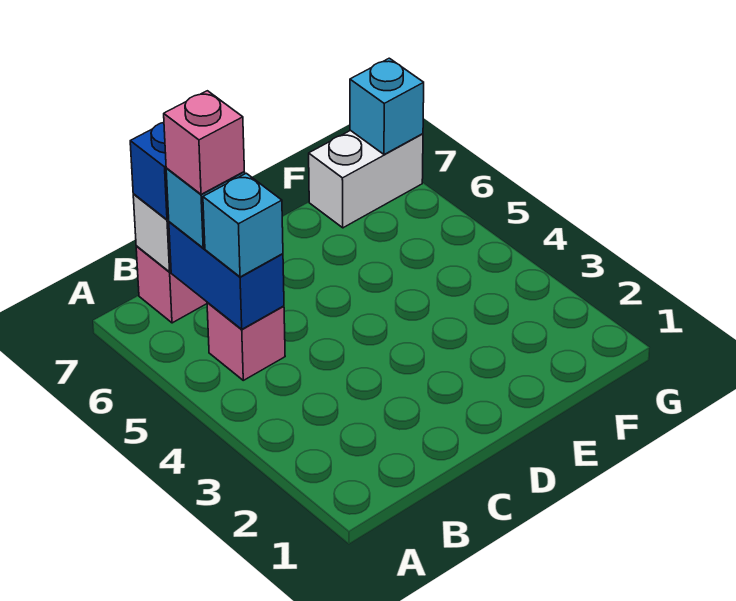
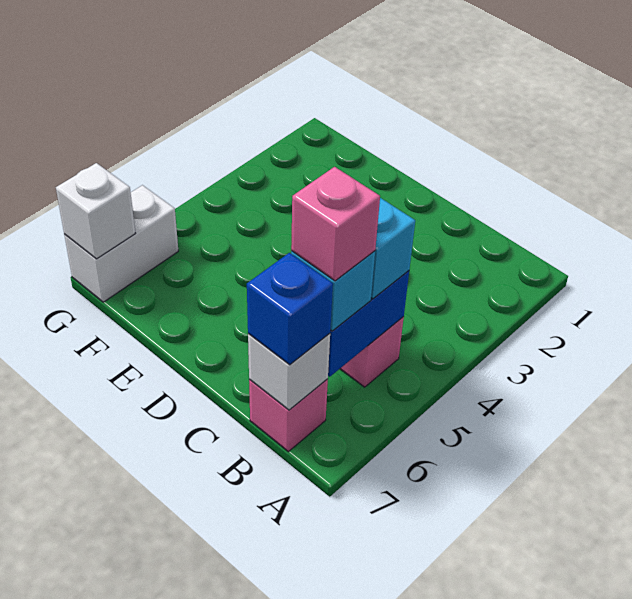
white brick F7:G7 level 1 -> white brick G6:G7 level 1
cyan brick G7 level 2 -> white brick G7 level 2

